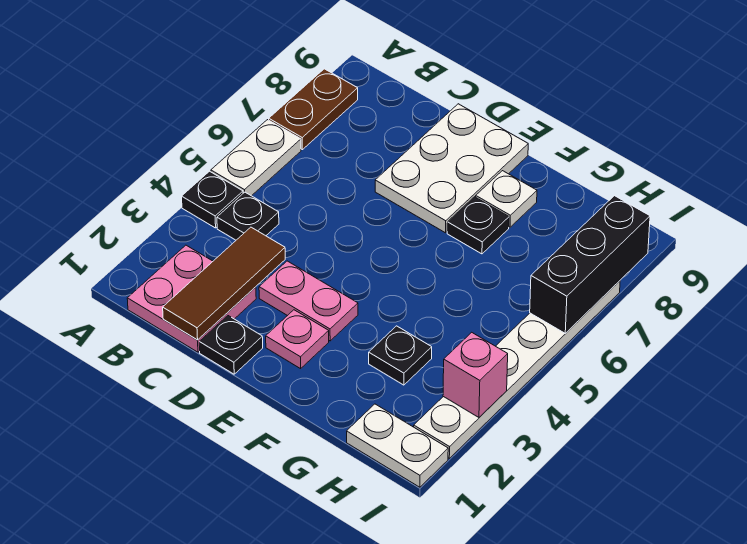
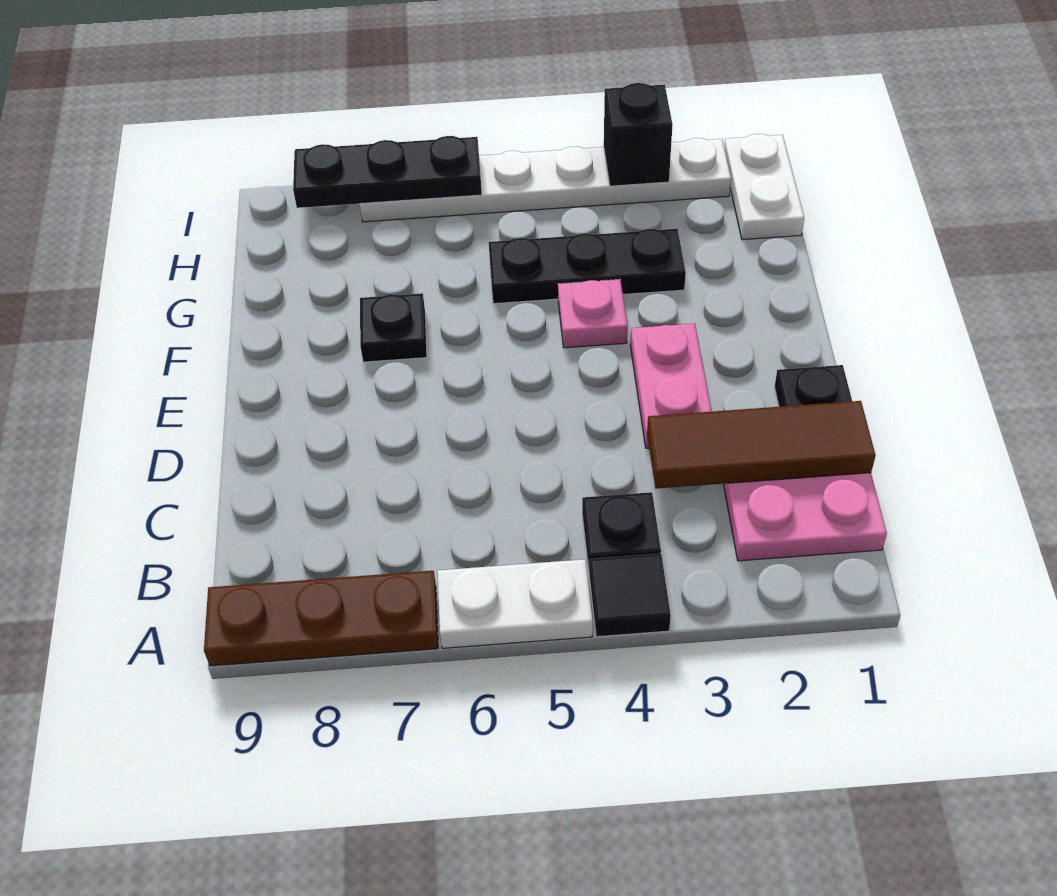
black plate A4 level 1 -> black tile A4 level 1
brown plate A7:A8 level 1 -> brown plate A7:A9 level 1
white plate D7:E9 level 1 -> none
pink plate E2 level 1 -> pink plate F4 level 1
white plate F8 level 1 -> none
black plate G3 level 1 -> black plate G3:G5 level 1
pink brick I3 level 2 -> black brick I3 level 2
black brick I6:I8 level 2 -> black plate I6:I8 level 2

